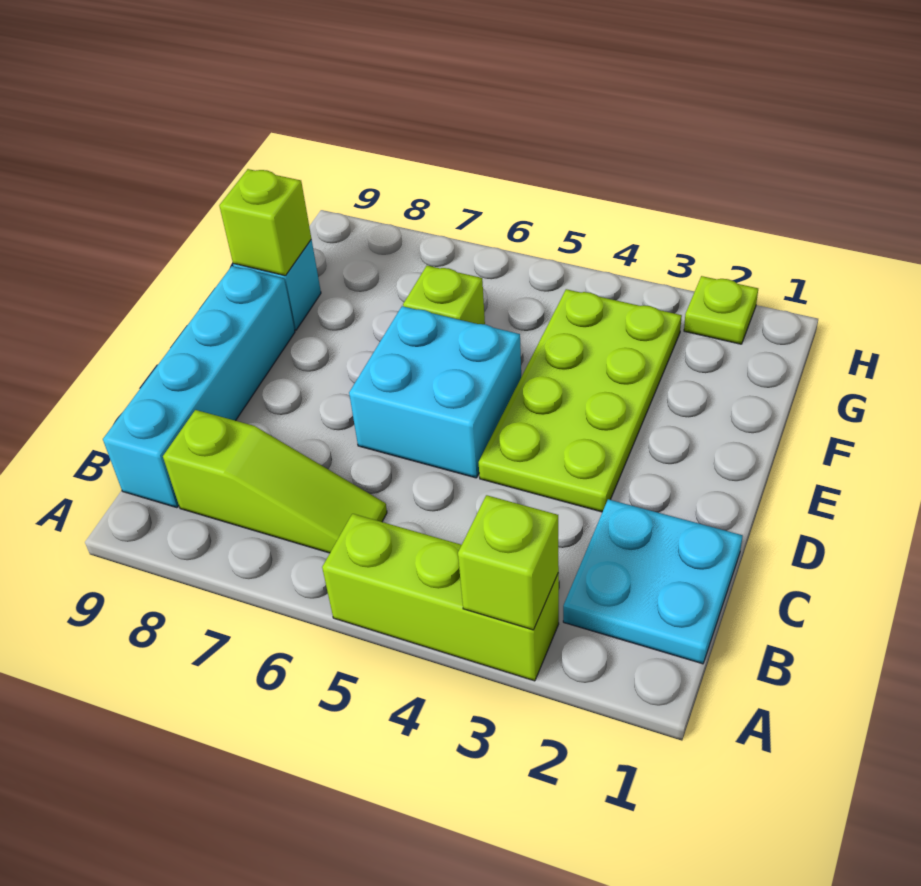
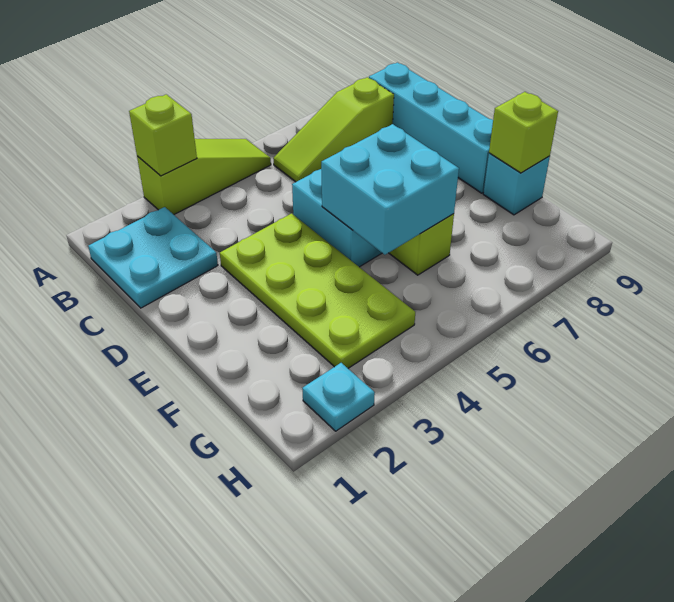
lime brick A3:A5 level 1 -> lime slope A3:A5 level 1 top 3
none -> cyan brick E5:F6 level 2
lime plate H2 level 1 -> cyan plate H2 level 1

